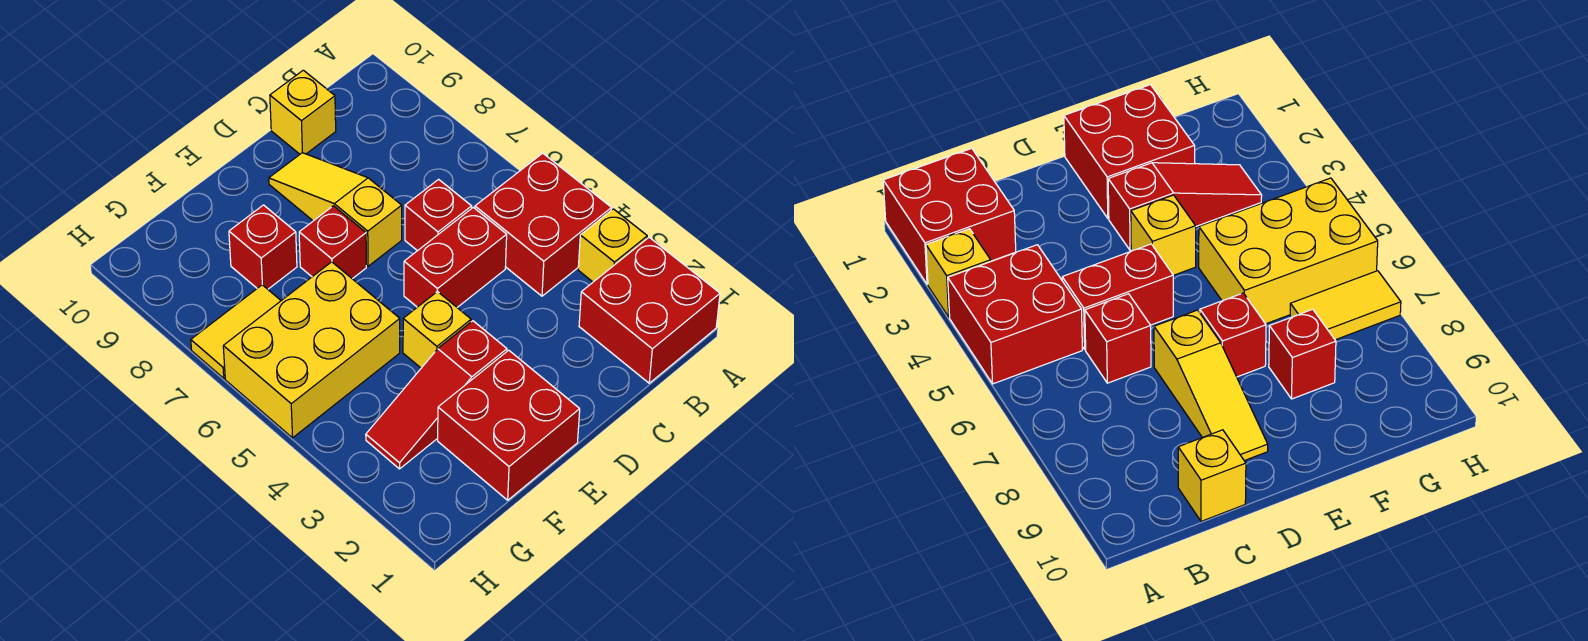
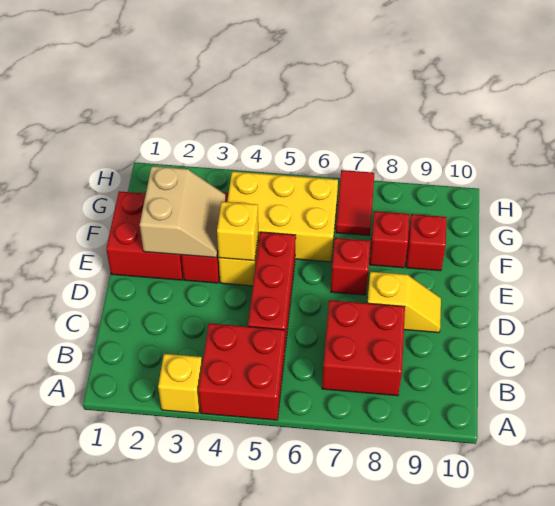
red brick A1:B2 level 1 -> red brick B7:C8 level 1
red brick C5:D5 level 1 -> red brick C5:E5 level 1
red brick C6 level 1 -> red brick F9 level 1
yellow brick C10 level 1 -> yellow brick E4 level 2
yellow slope D7:D9 level 1 top 7 -> yellow slope D8:D9 level 1 top 8
none -> tan slope E2:F3 level 2 top 2
yellow brick F5:H6 level 1 -> yellow brick F4:G6 level 1
yellow tile G7:H7 level 1 -> red tile G7:H7 level 1

